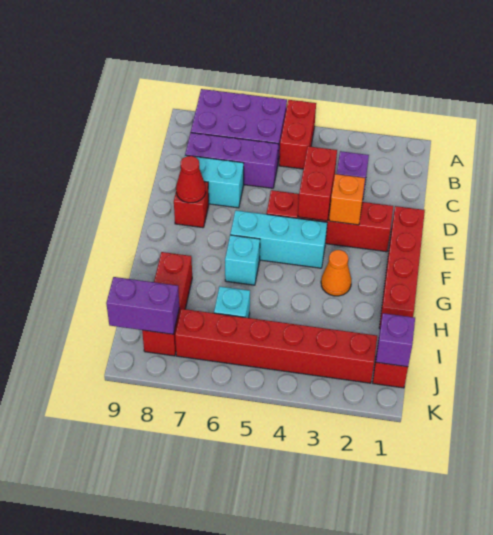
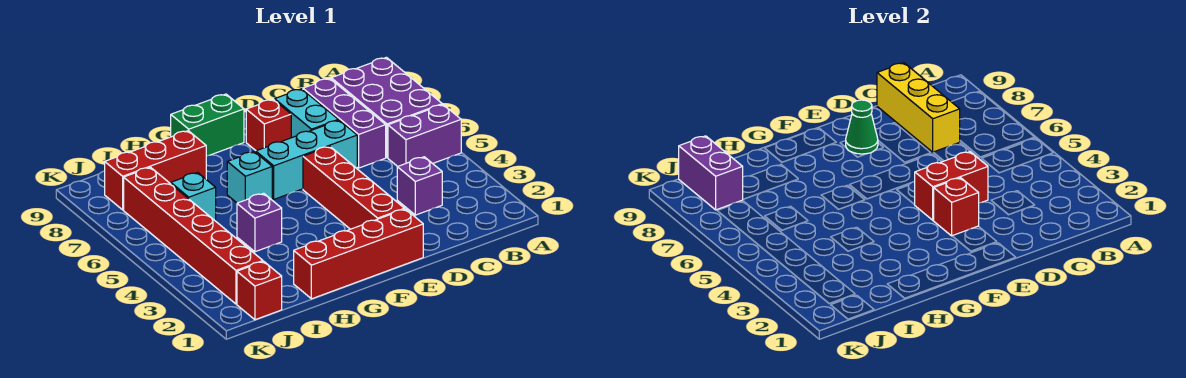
red brick A5:B5 level 1 -> purple brick A5:B5 level 1
none -> yellow brick C7:C9 level 2
orange brick E3 level 2 -> red brick E3 level 2
red cone E8 level 2 -> green cone E8 level 2
cyan brick F4:F6 level 1 -> cyan brick D6:F6 level 1
none -> green brick F9:G9 level 1
orange cone G3 level 1 -> none
purple brick J1 level 2 -> purple brick H4 level 1

